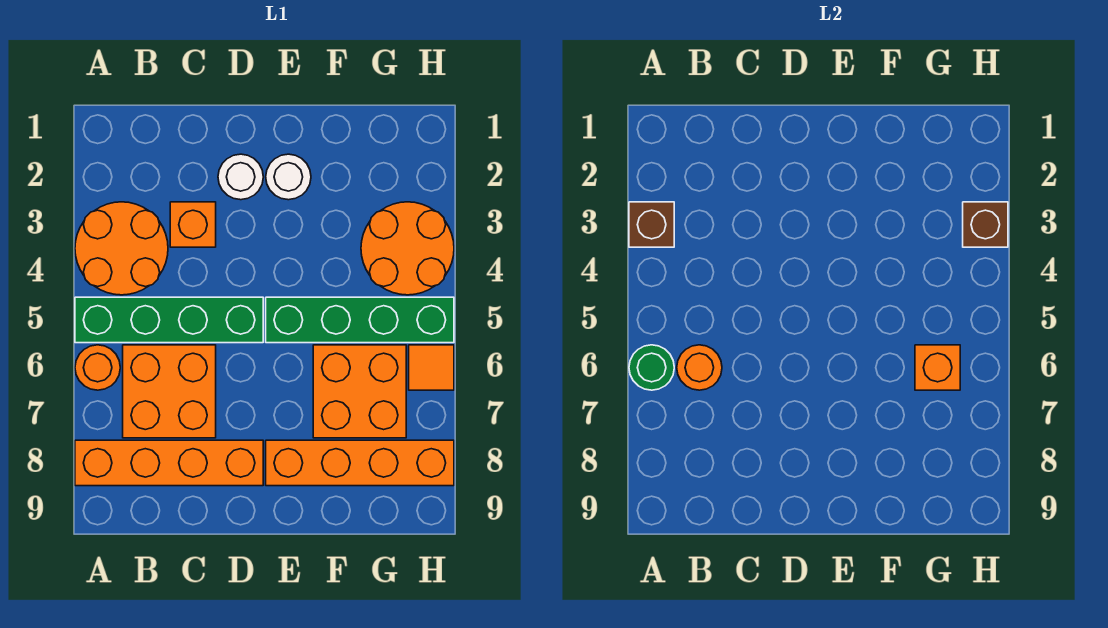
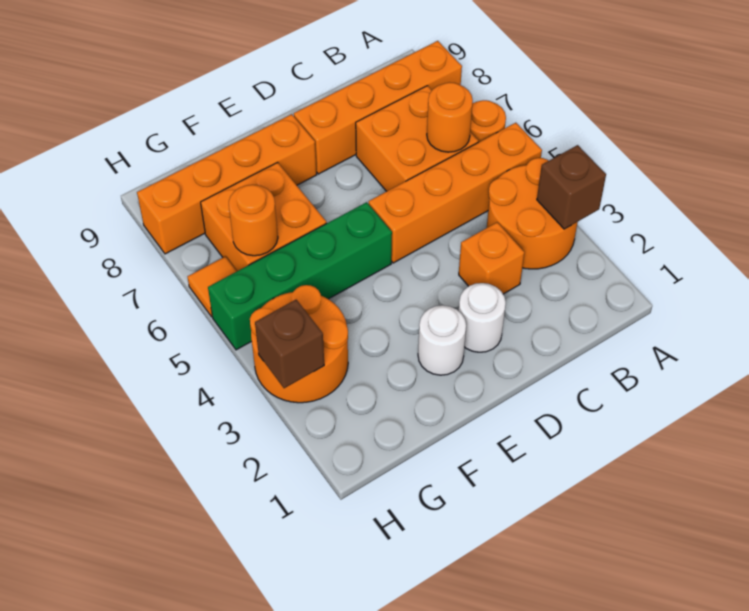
green brick A5:D5 level 1 -> orange brick A5:D5 level 1
green round brick A6 level 2 -> none
orange brick G6 level 2 -> orange round brick G6 level 2

